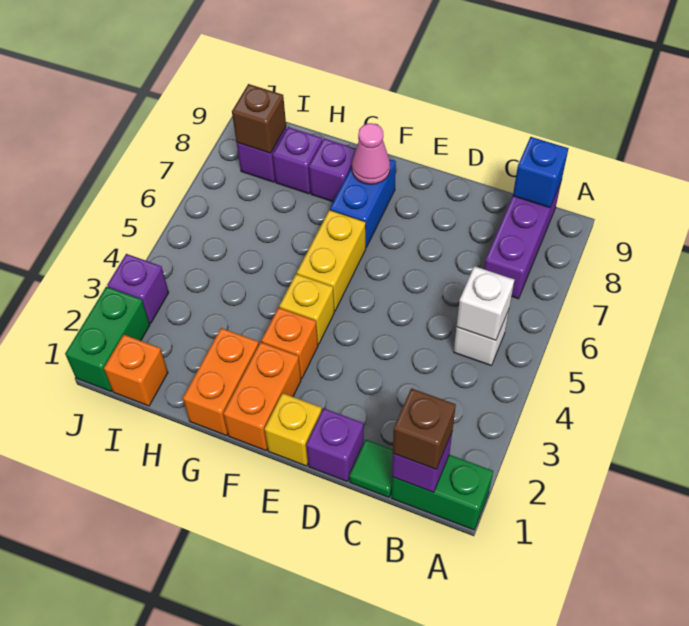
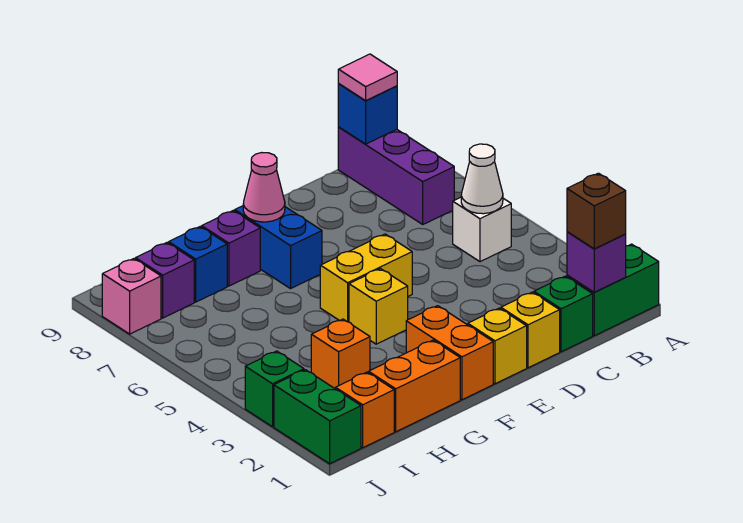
white brick B5 level 2 -> white cone B5 level 2
none -> pink tile B9 level 3
green tile C1 level 1 -> green brick C1 level 1
purple brick D1 level 1 -> yellow brick D1 level 1
orange brick F3 level 1 -> orange brick H3 level 1
yellow brick F5:F6 level 1 -> yellow brick E5:F5 level 1
orange brick G1:G2 level 1 -> orange brick G1:H1 level 1
purple brick H8 level 1 -> blue brick H8 level 1
brown brick I8 level 2 -> none
purple brick J3 level 1 -> green brick J3 level 1
none -> pink brick J8 level 1

